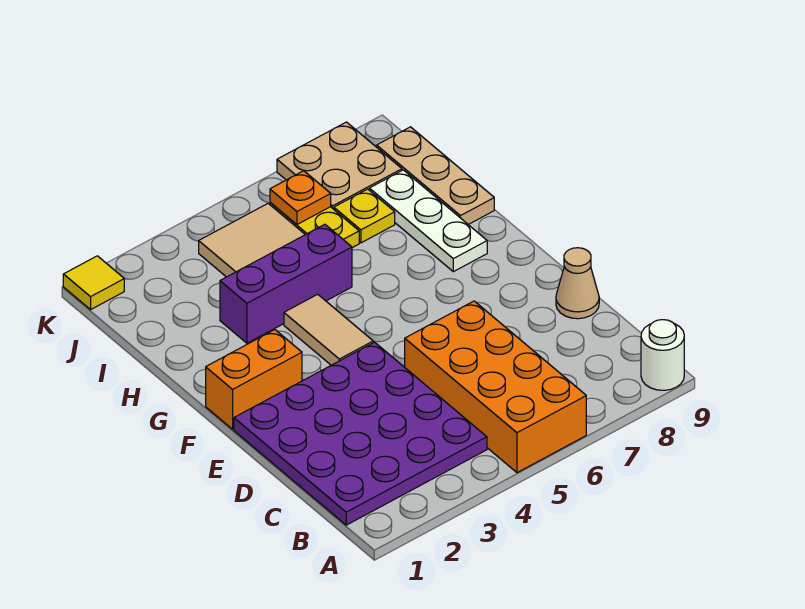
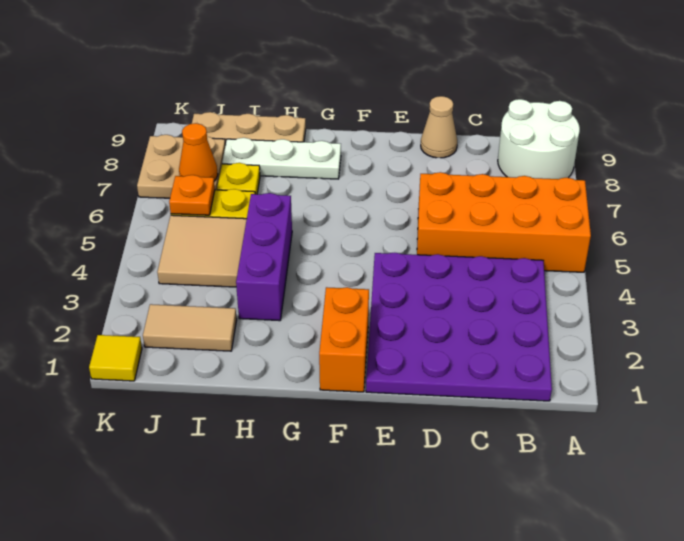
white round brick A9 level 1 -> white round brick A8:B9 level 1
tan tile F4:G4 level 1 -> tan tile I2:J2 level 1
none -> orange cone J7 level 2

